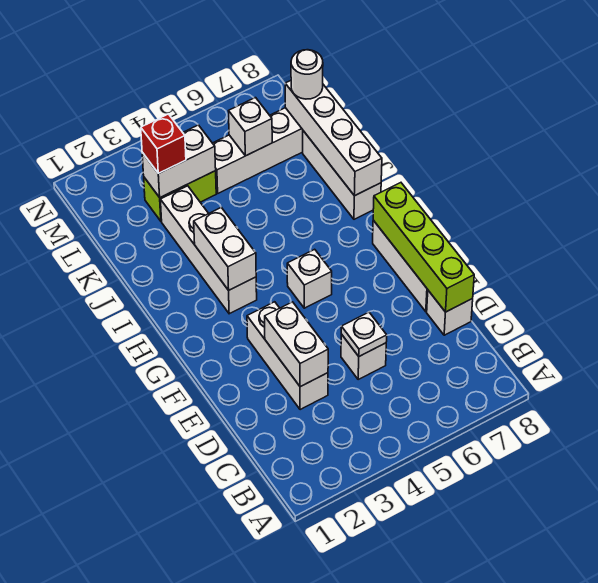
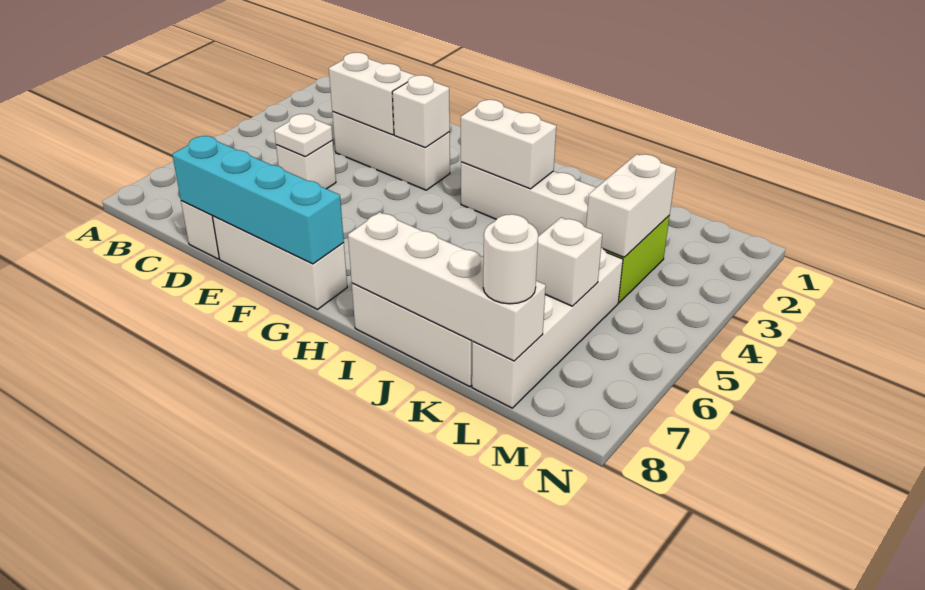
lime brick D8:G8 level 2 -> cyan brick D8:G8 level 2
white brick G5 level 1 -> white brick F3 level 2
red brick L3 level 3 -> none

